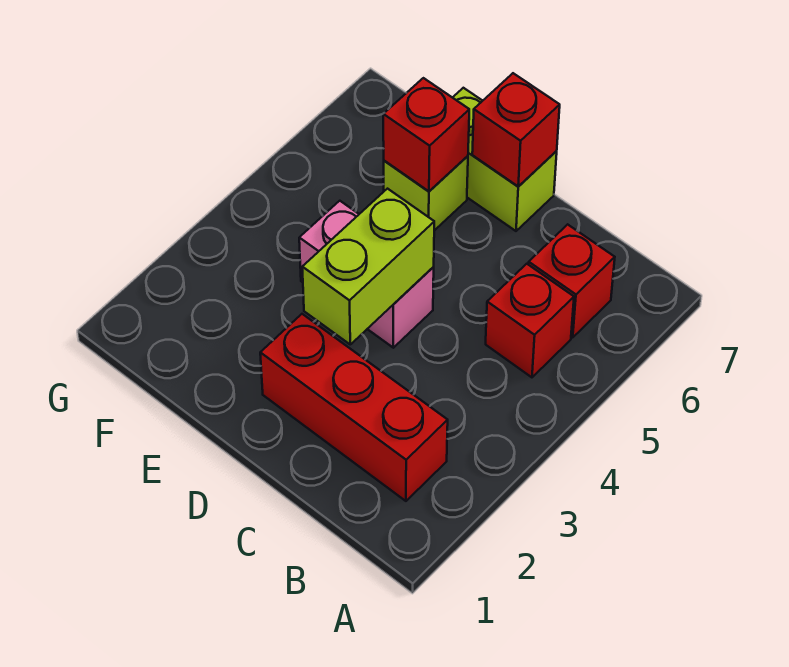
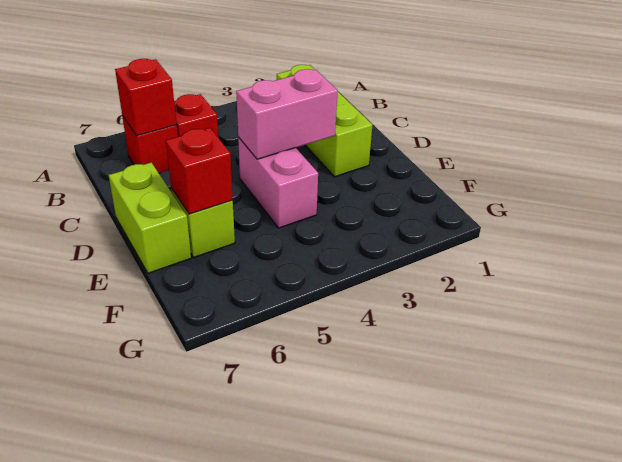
red brick B2:D2 level 1 -> lime brick B2:D2 level 1
lime brick D3:D4 level 2 -> pink brick D3:D4 level 2
red brick D7 level 2 -> red brick B6 level 2

